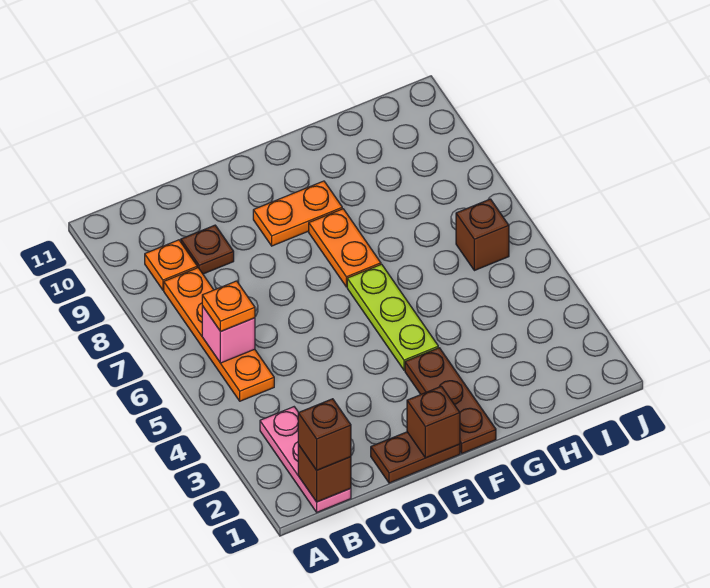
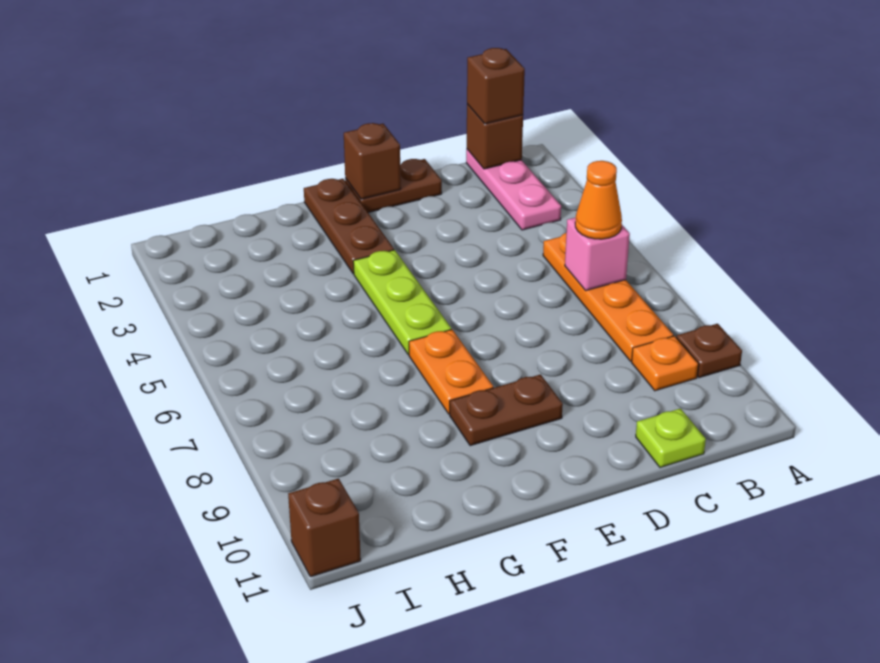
orange plate B6 level 3 -> orange cone B6 level 3
brown plate C9 level 1 -> brown plate A9 level 1
none -> lime plate C11 level 1
orange plate E9:F9 level 1 -> brown plate E9:F9 level 1
brown brick I6 level 1 -> brown brick J11 level 1

